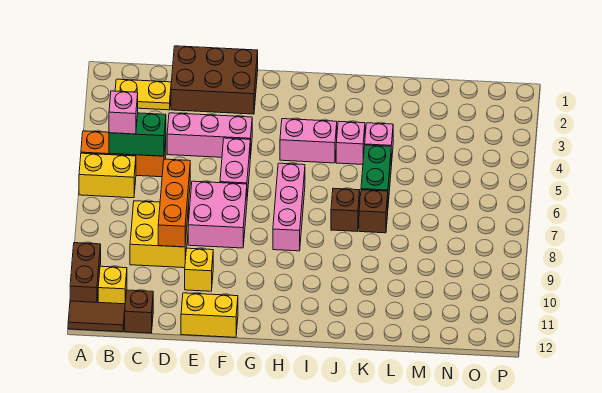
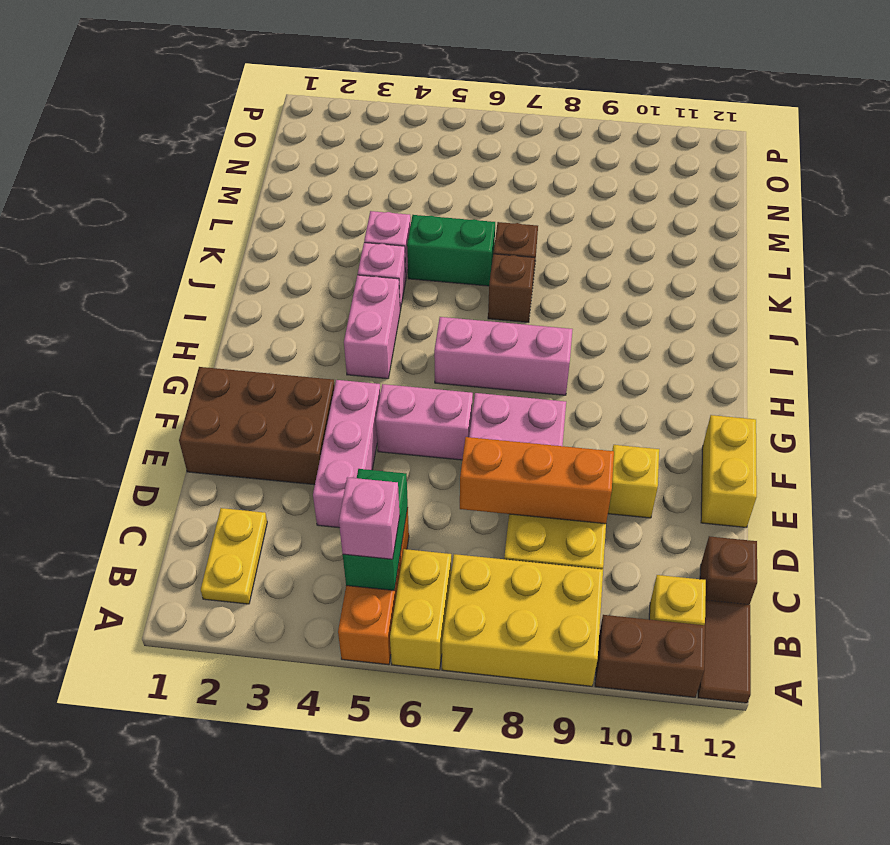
none -> yellow brick A7:B9 level 1
brown brick D1:F2 level 1 -> brown brick E1:F3 level 1

